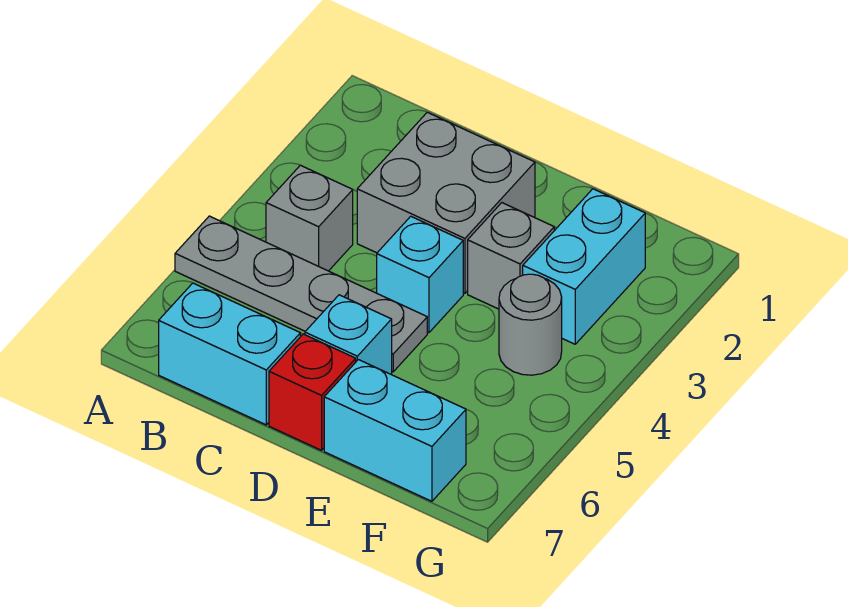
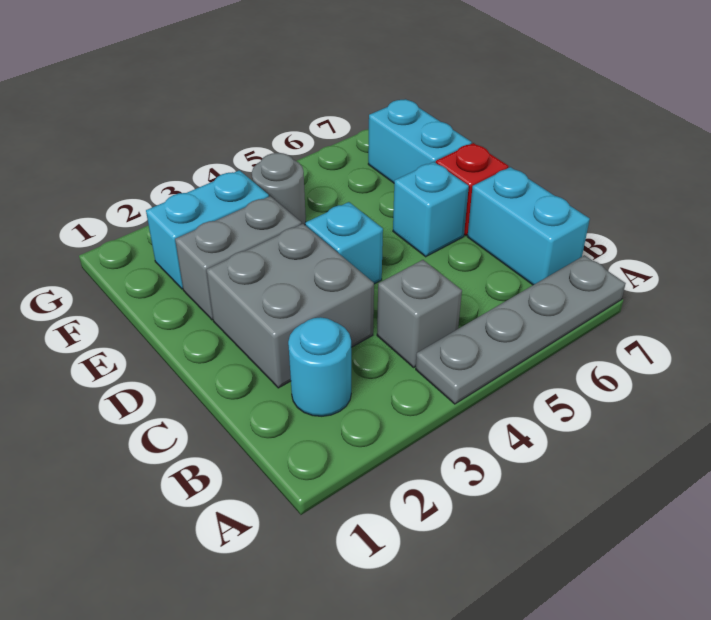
grey plate A5:D5 level 1 -> grey plate A4:A7 level 1
none -> cyan round brick B2 level 1
grey brick E3 level 1 -> grey brick E2:E3 level 1

